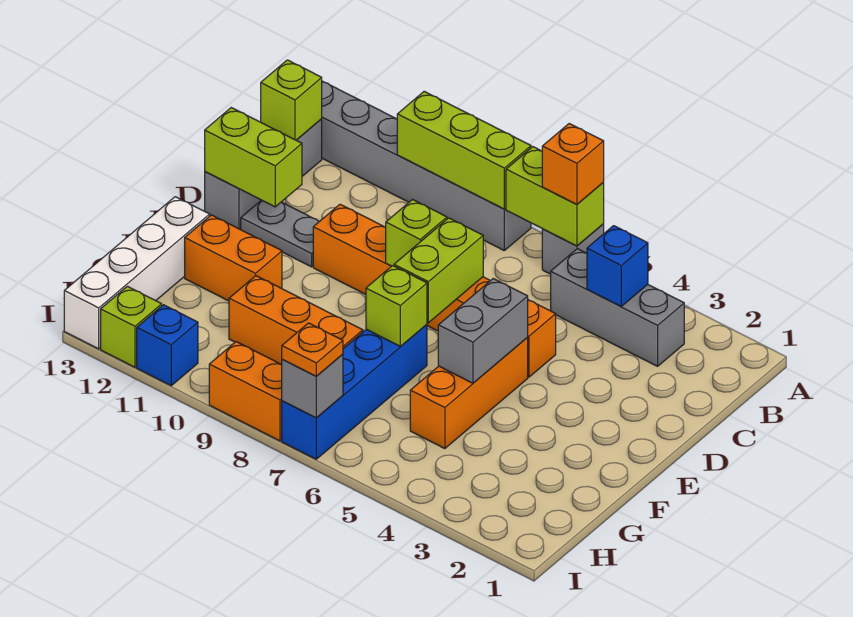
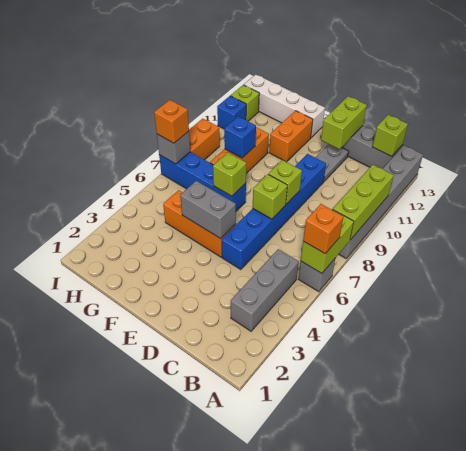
blue brick B4 level 2 -> blue brick G9 level 2
orange brick D5:D10 level 1 -> blue brick D5:D10 level 1
lime brick D7:E7 level 2 -> lime brick D7 level 2
orange plate I7 level 3 -> orange brick I7 level 3

